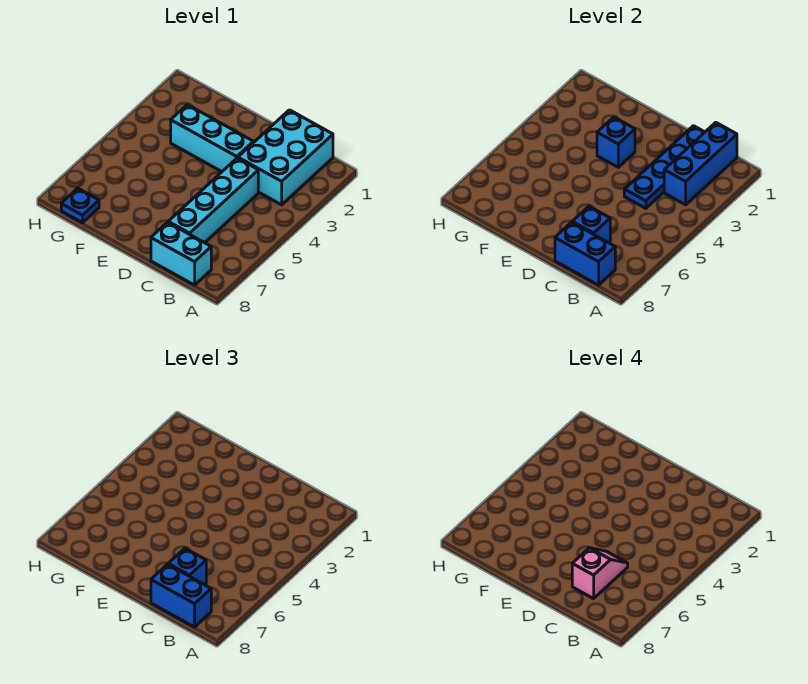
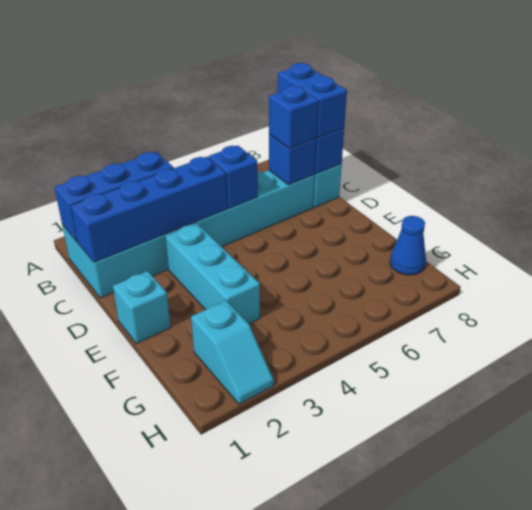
blue plate C1:C4 level 2 -> blue brick C1:C4 level 2
pink slope C6:C7 level 4 top 7 -> none
none -> cyan brick E1 level 1
blue brick E3 level 2 -> blue brick C5 level 2
none -> cyan slope G2:H2 level 1 top G
blue plate G8 level 1 -> blue cone G8 level 1

